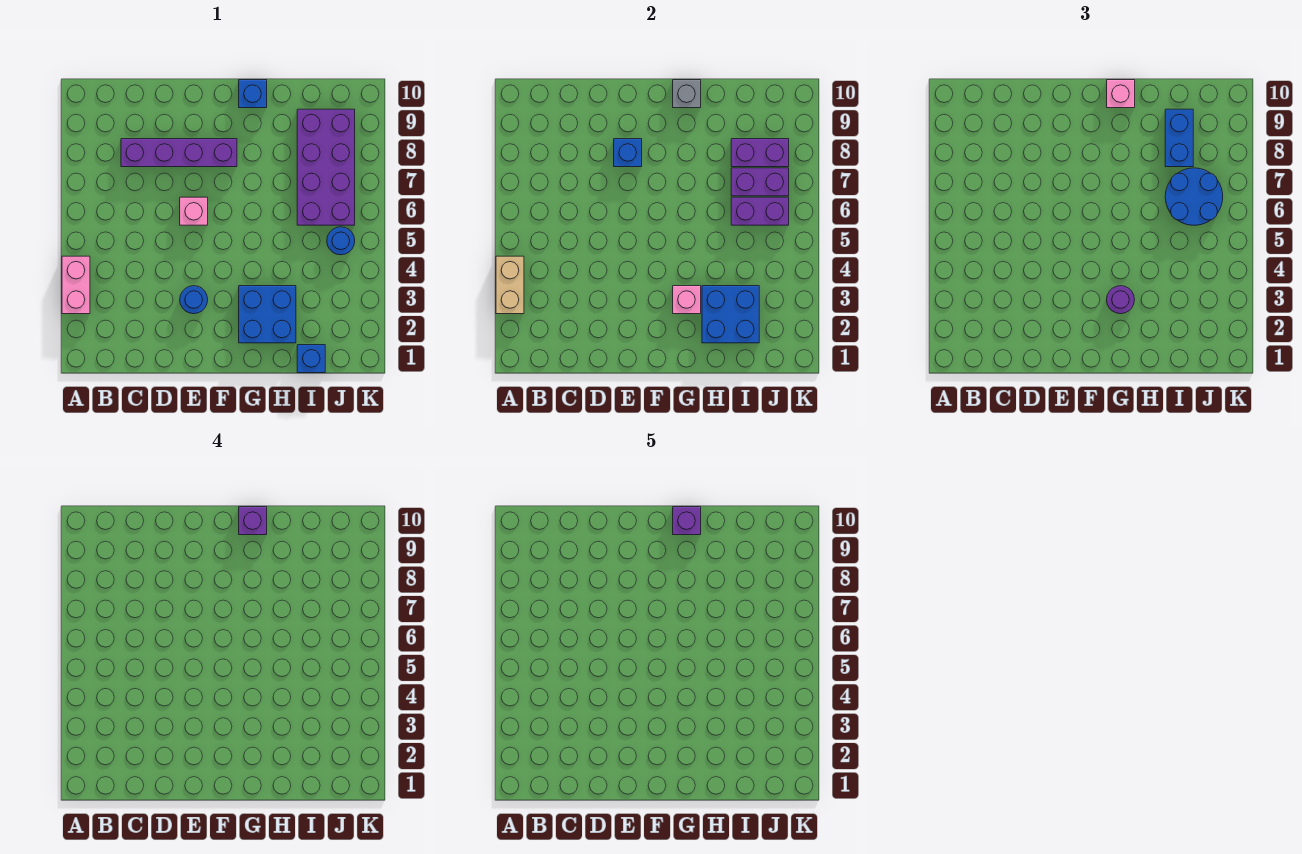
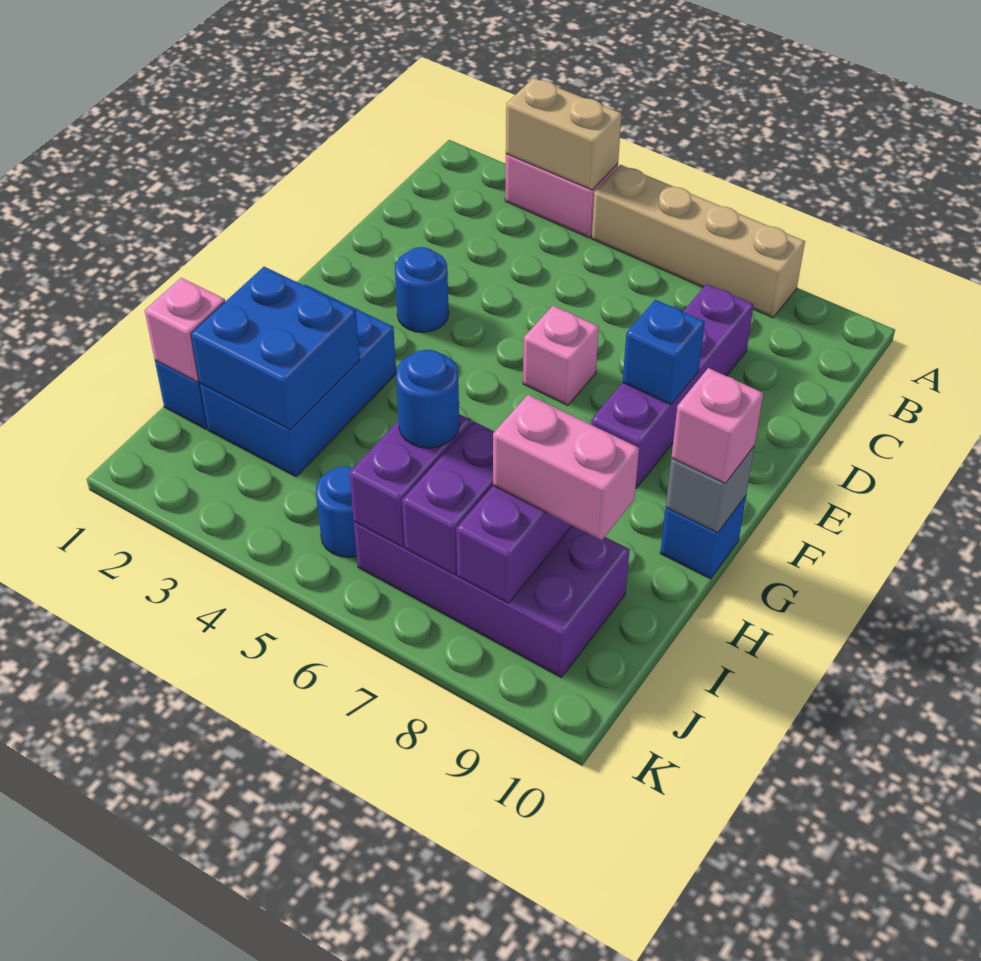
none -> tan brick A5:A8 level 1
blue brick G2:H3 level 1 -> blue brick G2:I3 level 1
pink brick G3 level 2 -> pink brick I1 level 2
purple round brick G3 level 3 -> none
purple brick G10 level 4 -> none
purple brick G10 level 5 -> none
blue round brick I6:J7 level 3 -> blue round brick I6 level 3
blue brick I8:I9 level 3 -> pink brick I8:I9 level 3

